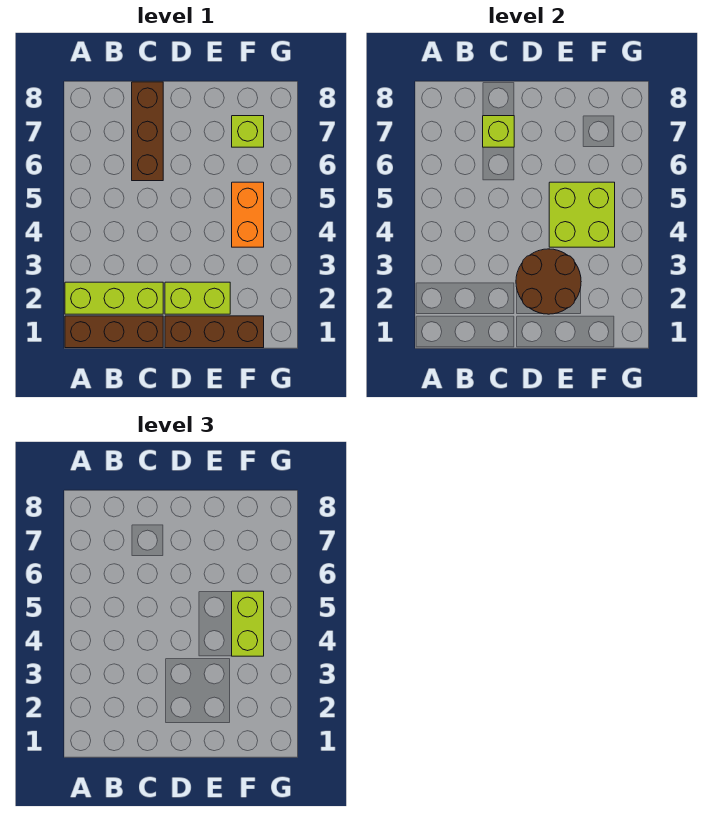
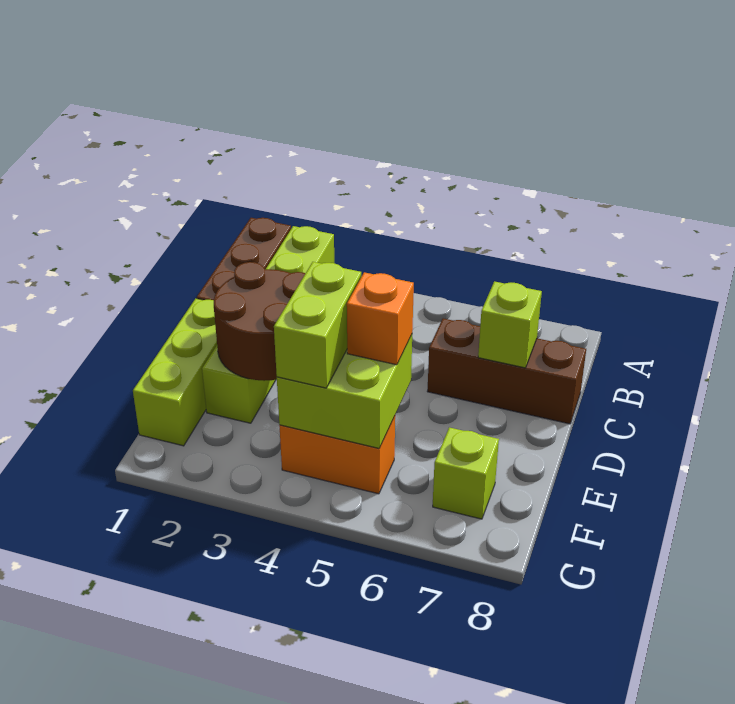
brown brick D1:F1 level 1 -> lime brick D1:F1 level 1
none -> orange brick E5 level 3
lime brick F4:F5 level 3 -> lime brick E4:F4 level 3

